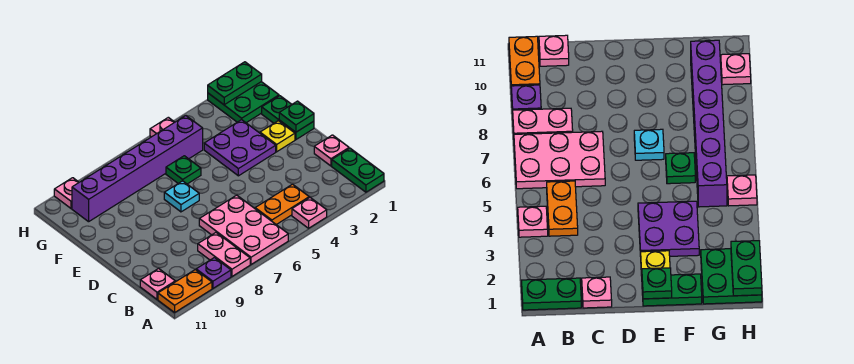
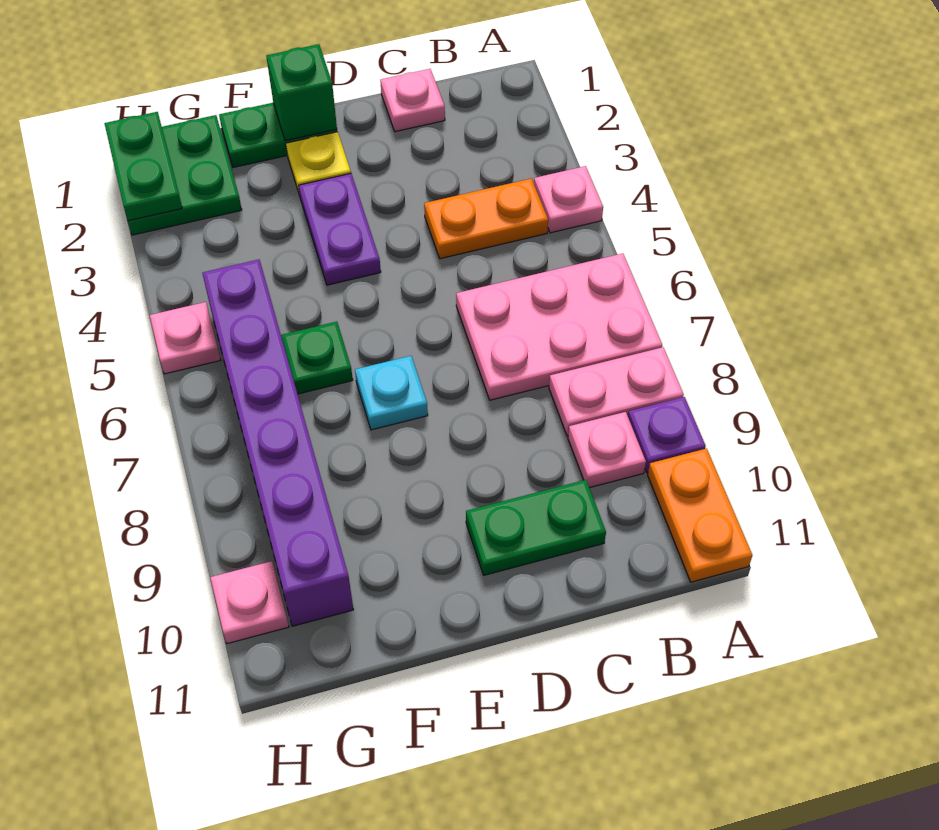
green plate A1:B1 level 1 -> green plate C10:D10 level 1
orange plate B4:B5 level 1 -> orange plate B4:C4 level 1
pink plate B11 level 1 -> pink plate B9 level 1
green plate E1 level 2 -> green brick E1 level 2
purple plate E3:F4 level 1 -> purple plate E3:E4 level 1

